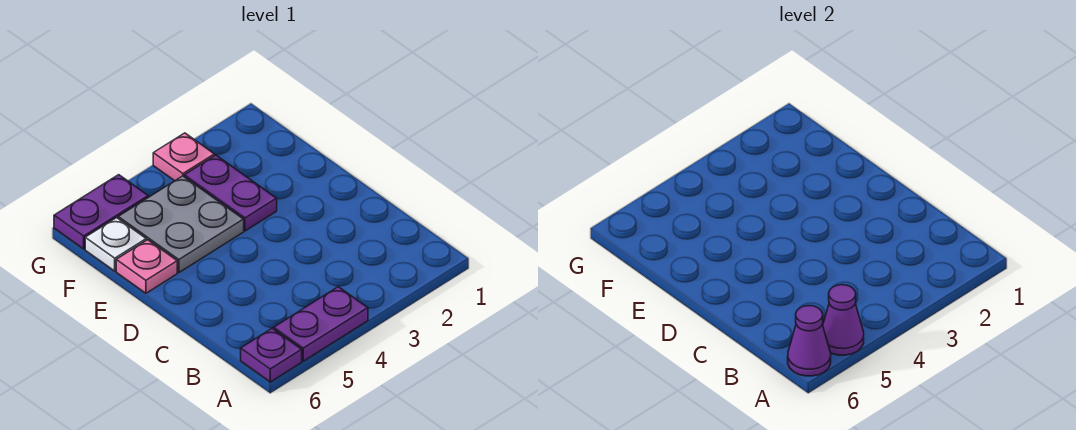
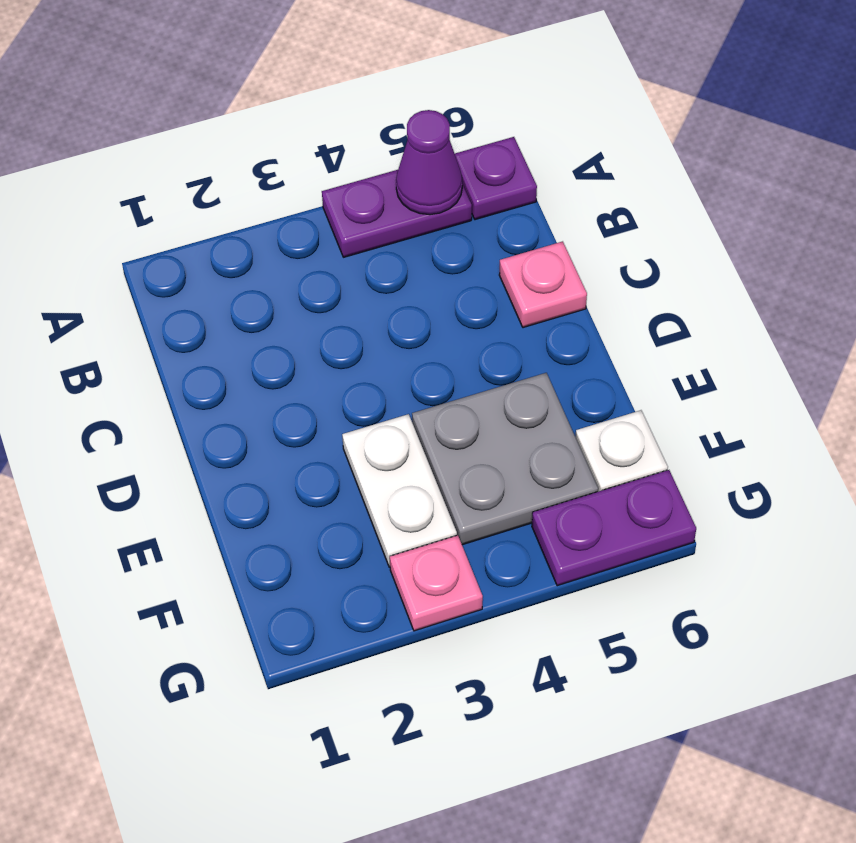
purple cone A6 level 2 -> none
purple plate E3:F3 level 1 -> white plate E3:F3 level 1
pink plate E6 level 1 -> pink plate C6 level 1

